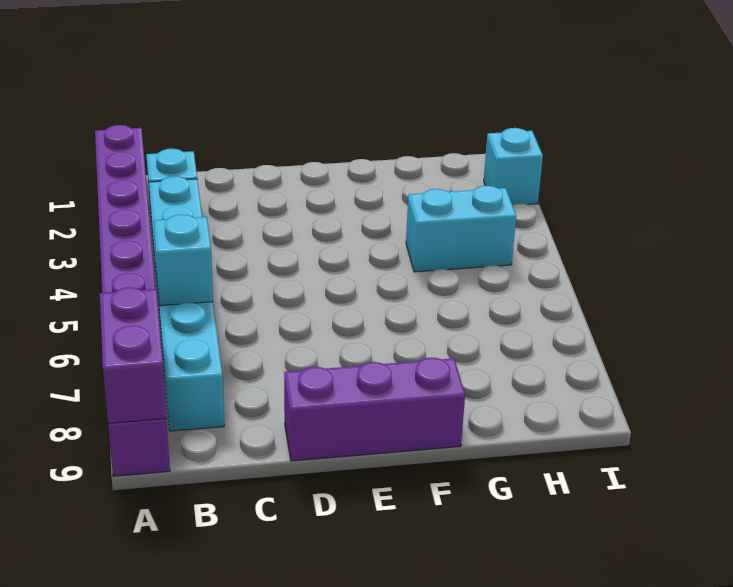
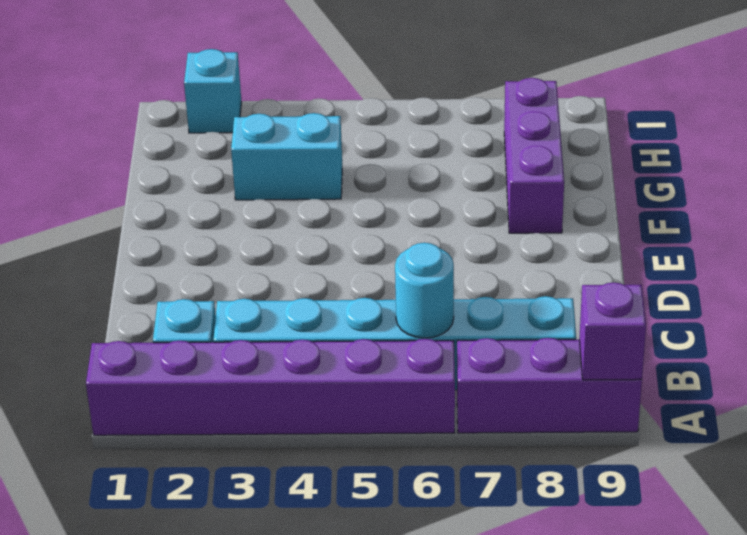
purple brick A8:A9 level 2 -> purple brick A9 level 2
cyan brick B6 level 2 -> cyan round brick B6 level 2
purple brick D9:F9 level 1 -> purple brick F8:H8 level 1
cyan brick G4:H4 level 1 -> cyan brick G3:G4 level 1

